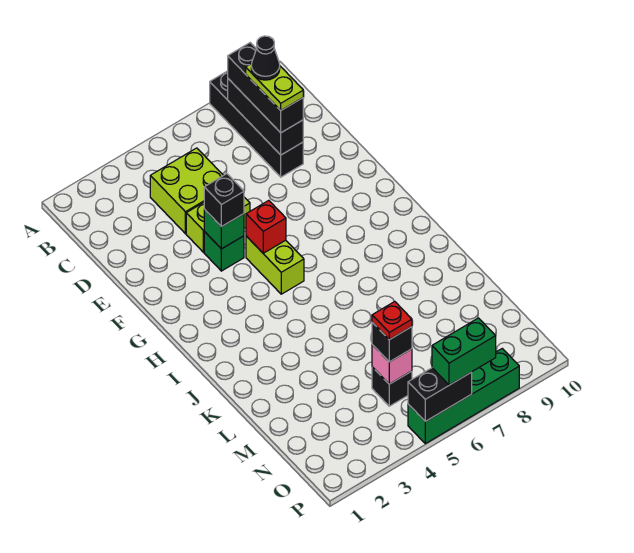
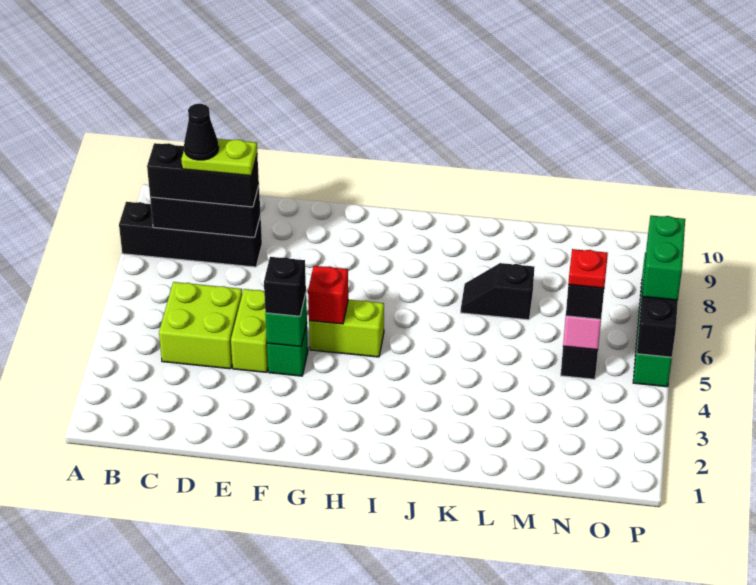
none -> black slope K7:L7 level 1 top L

